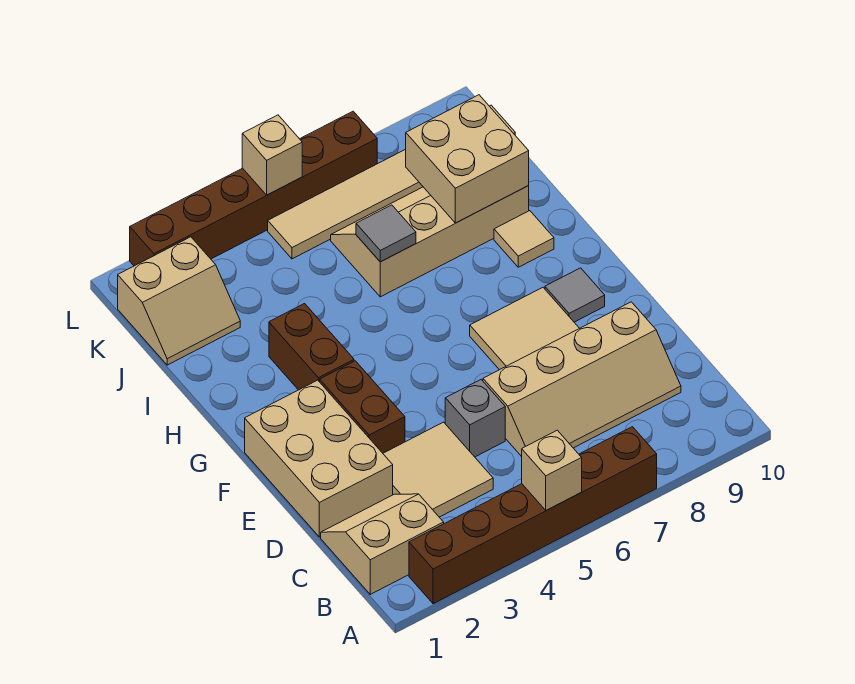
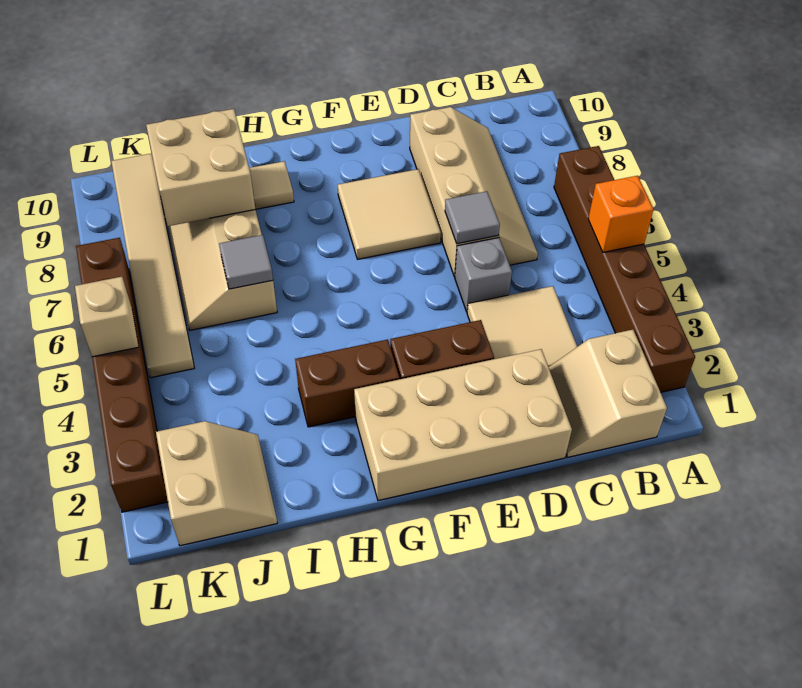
tan brick A5 level 2 -> orange brick A5 level 2
tan brick D1:F2 level 1 -> tan brick D1:G2 level 1
grey tile F9 level 1 -> grey tile D6 level 2

